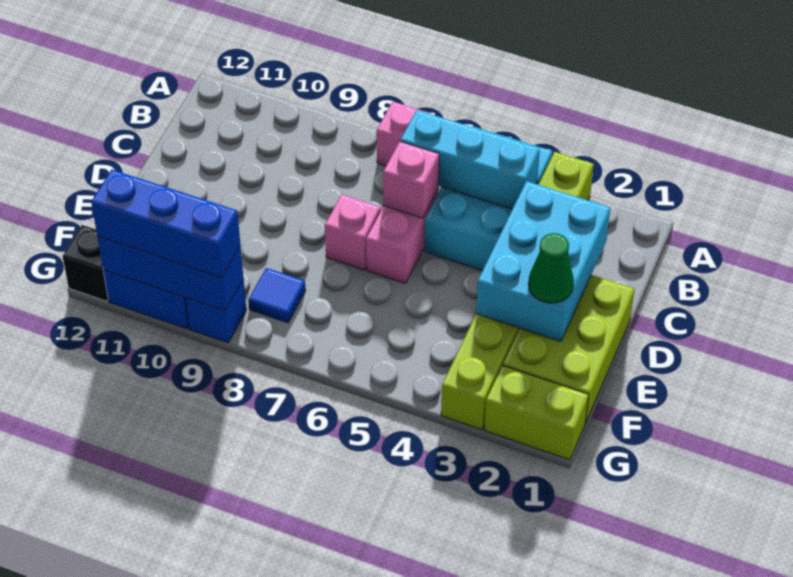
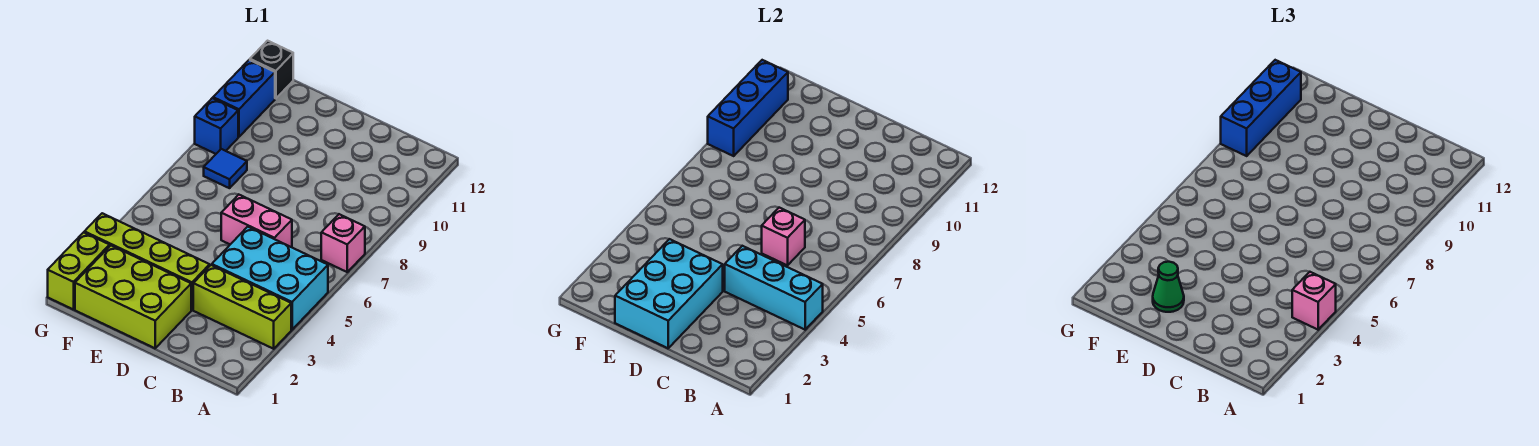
cyan brick B4:B6 level 2 -> cyan brick A4:C4 level 2
cyan brick C2:E3 level 2 -> cyan brick D1:E3 level 2
pink brick D7 level 1 -> pink brick A4 level 3

